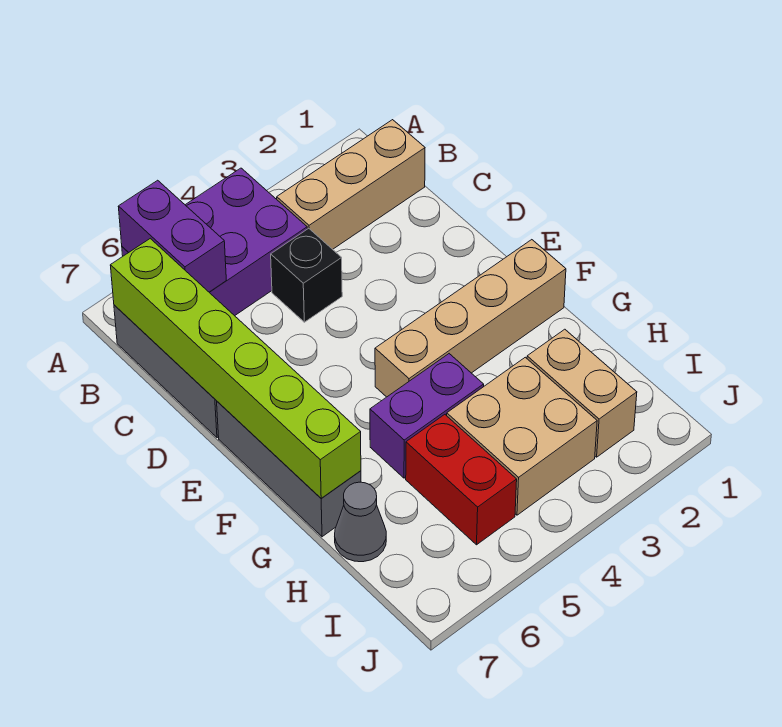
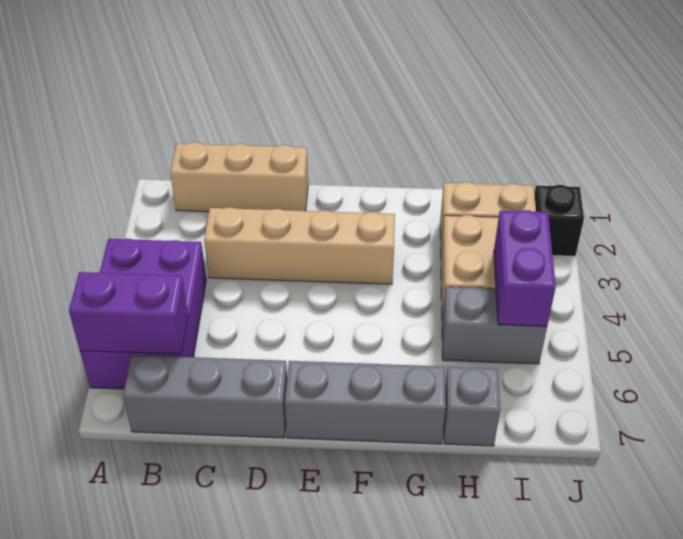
tan brick B1:B3 level 1 -> tan brick B1:D1 level 1
lime brick B7:G7 level 2 -> none
black brick C4 level 1 -> black brick J2 level 1
tan brick F1:F4 level 1 -> tan brick C3:F3 level 1
purple brick G4:G5 level 1 -> purple brick I4:I5 level 2
red brick H5:I5 level 1 -> grey brick H5:I5 level 1
grey cone H7 level 1 -> grey brick H7 level 1

